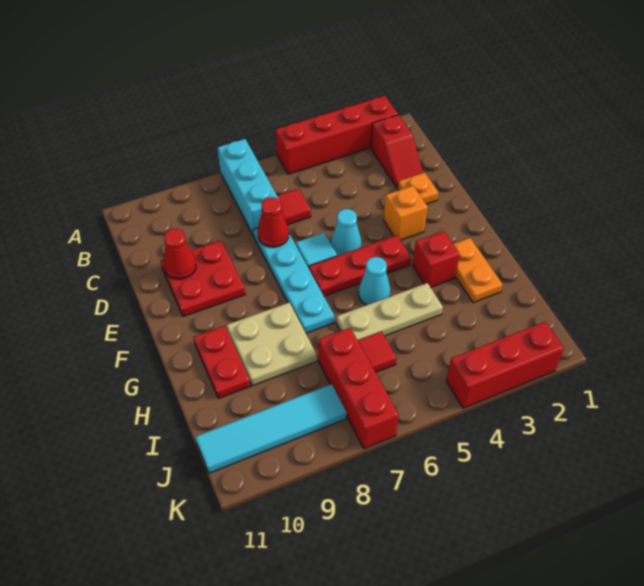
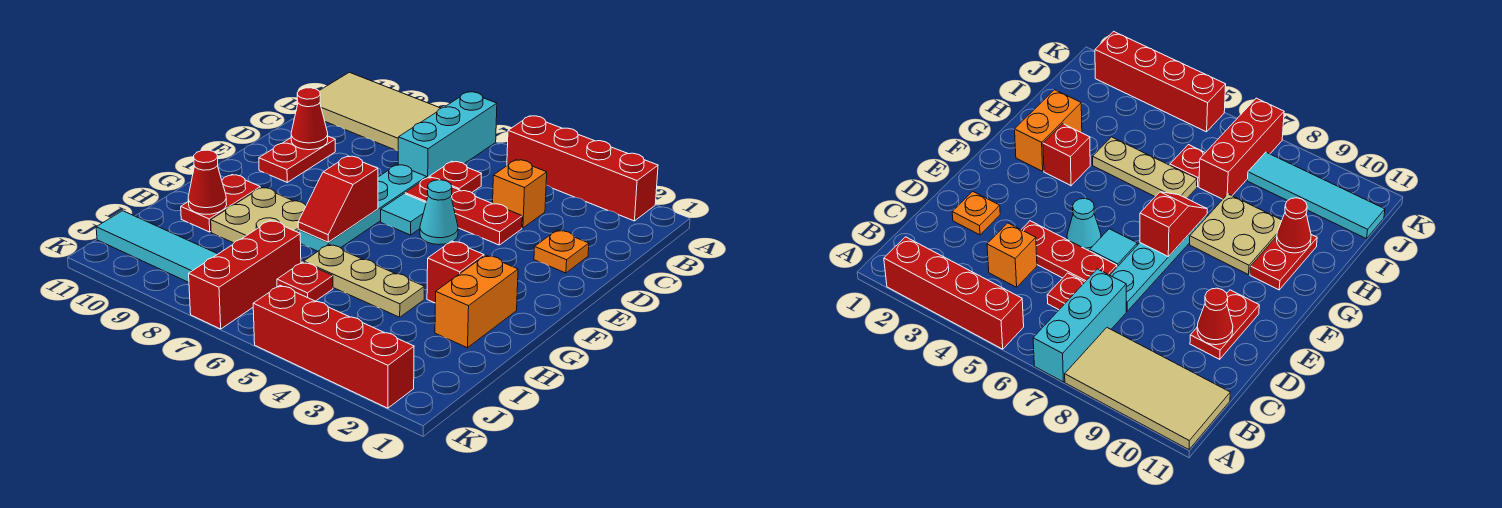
none -> tan tile A8:B11 level 1
red slope B2:C2 level 1 top B -> red slope F7:G7 level 2 top F
red tile C6 level 1 -> red plate C6 level 1
red cone D7 level 2 -> red cone H10 level 2
red plate D9:E10 level 1 -> red plate D10:E10 level 1
orange brick E3 level 1 -> orange brick C4 level 1
red plate F4:F6 level 1 -> red plate D4:D6 level 1
orange plate G2:H2 level 1 -> orange brick G2:H2 level 1
cyan cone G5 level 1 -> none
red tile I6 level 1 -> red plate I6 level 1
red brick K2:K4 level 1 -> red brick K2:K5 level 1

